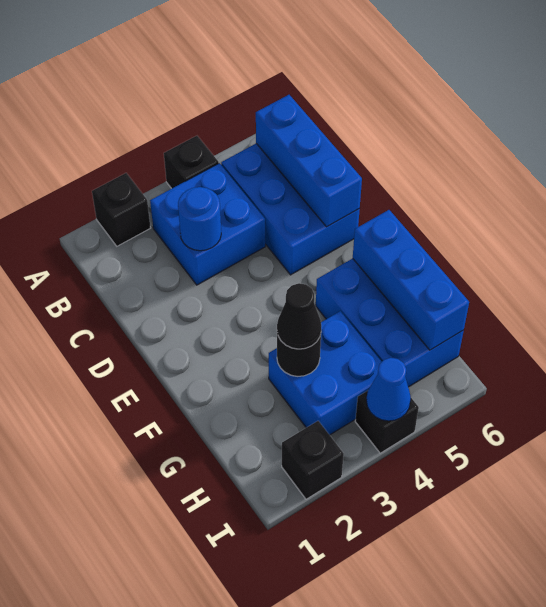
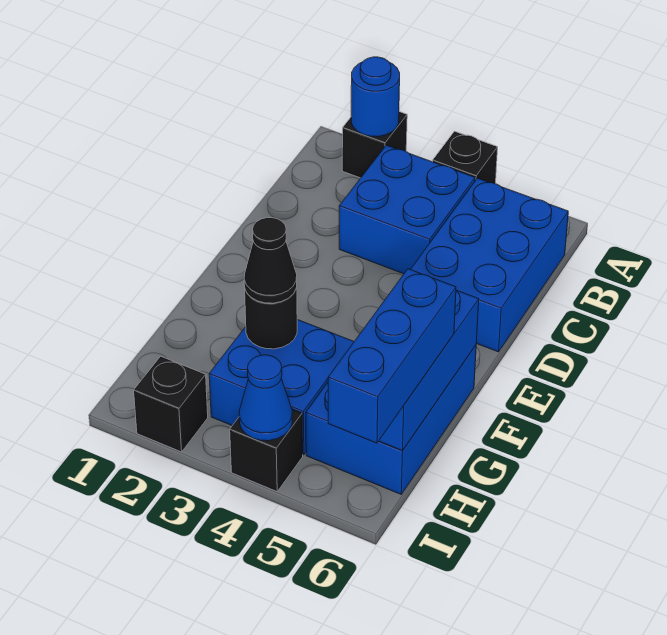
blue brick B6:D6 level 2 -> blue brick G6:I6 level 3
blue round brick C3 level 2 -> blue round brick A2 level 2

